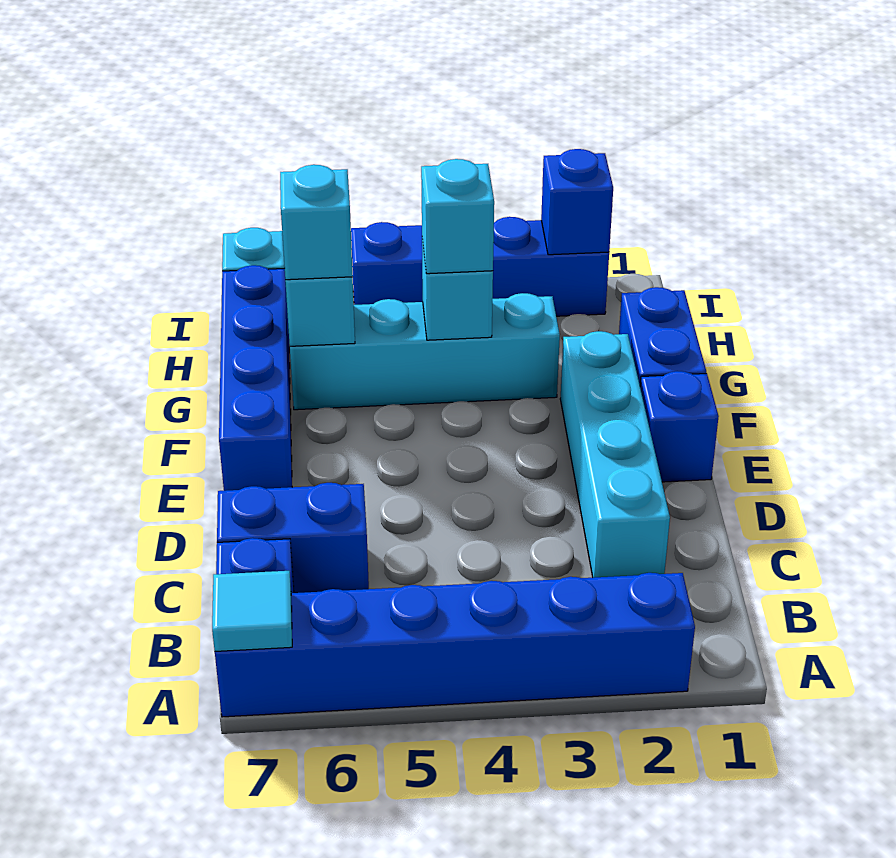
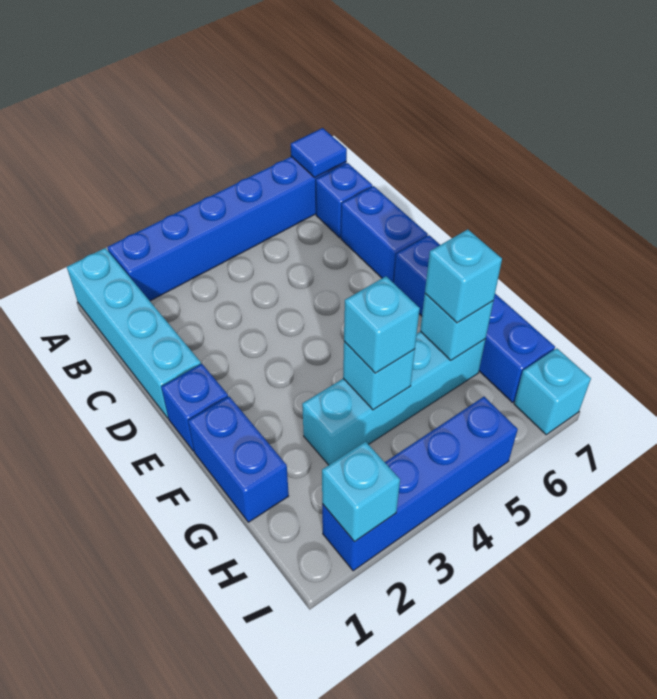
cyan tile A7 level 2 -> blue tile A7 level 2
cyan brick C2:F2 level 1 -> cyan brick A1:D1 level 1
blue brick C6:C7 level 1 -> blue brick C7:D7 level 1
blue brick I2 level 2 -> cyan brick I2 level 2

